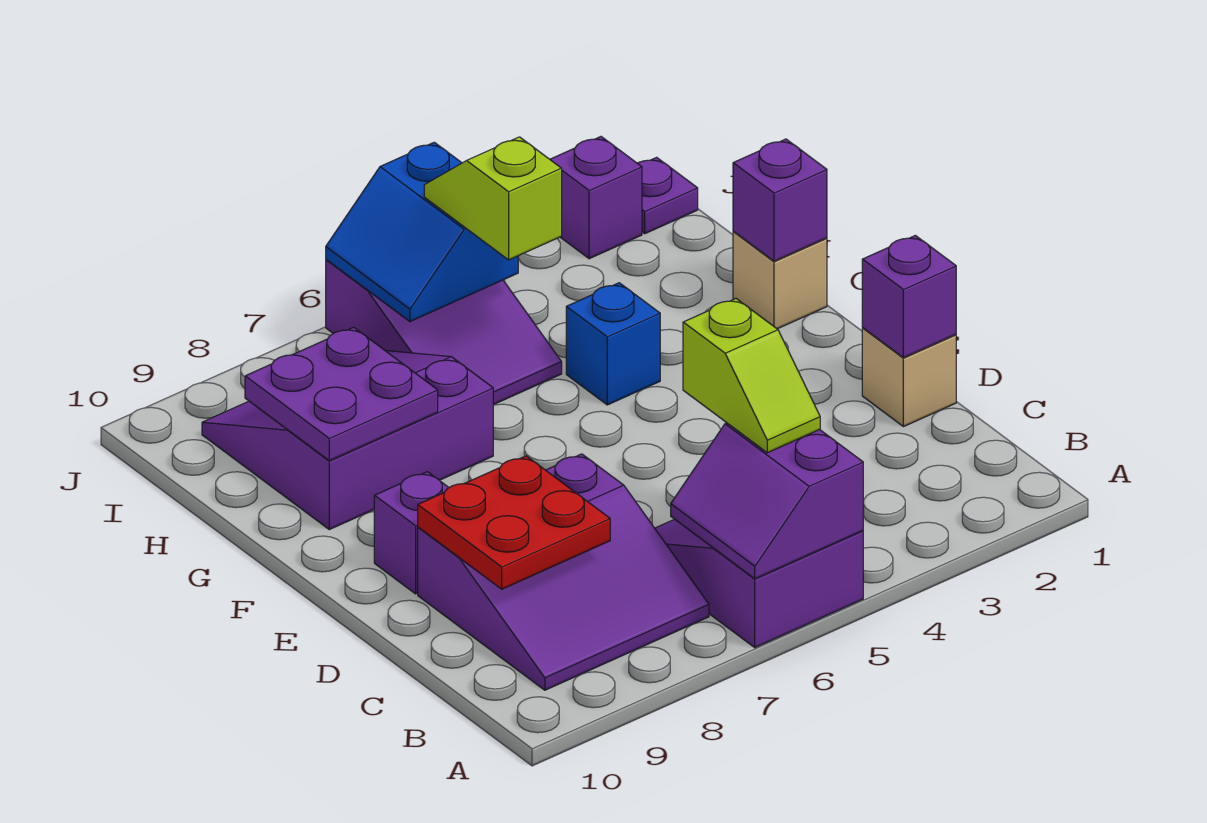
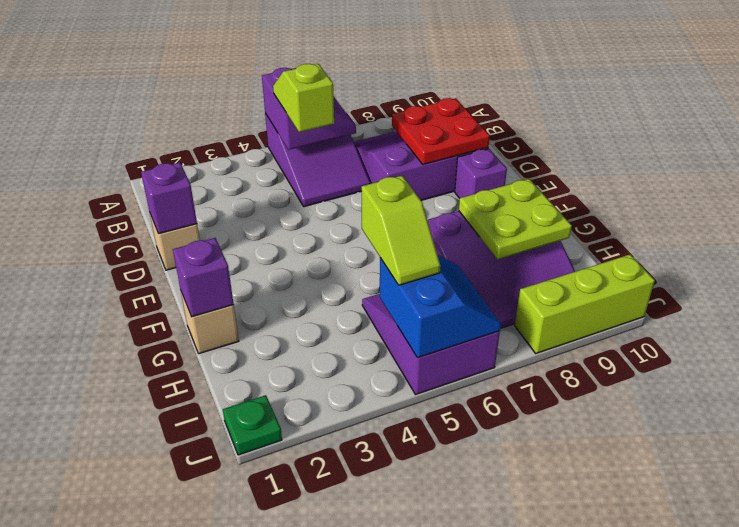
blue brick G4 level 1 -> none
purple plate G8:H9 level 2 -> lime plate G8:H9 level 2
purple plate J1 level 1 -> green plate J1 level 1
purple brick J2 level 1 -> none
none -> lime brick J8:J10 level 1

